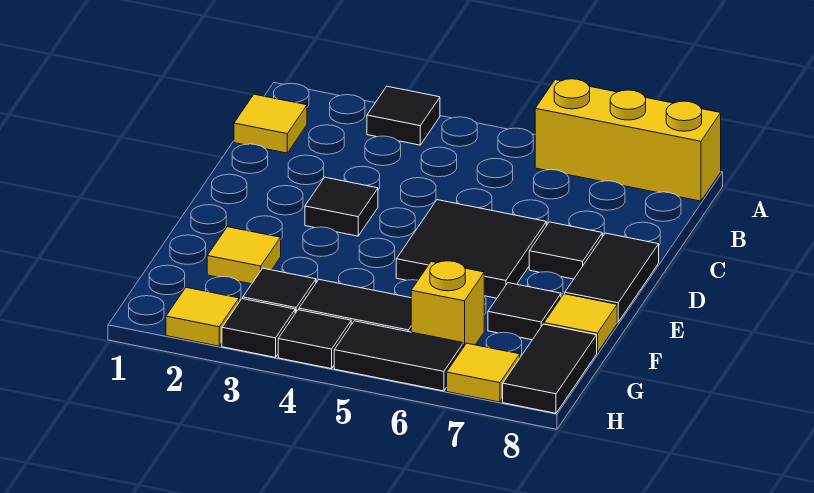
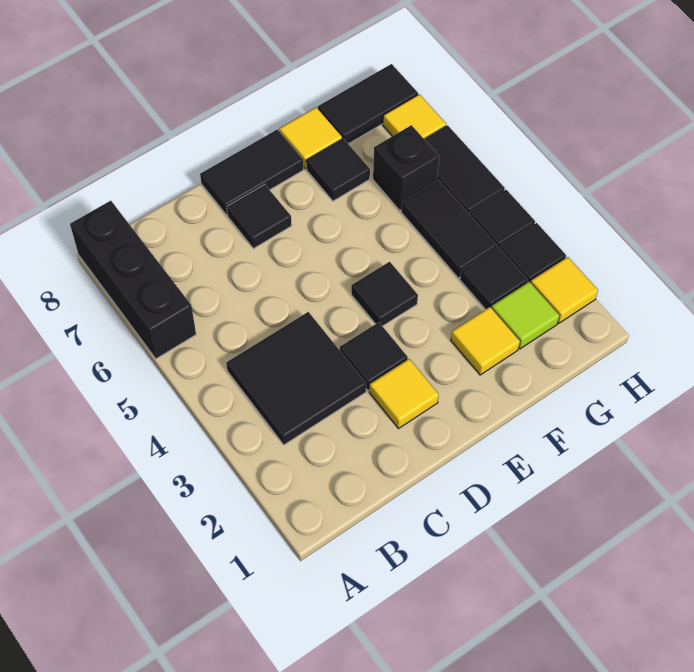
black tile A3 level 1 -> black tile E4 level 1
yellow brick A6:A8 level 1 -> black brick A6:A8 level 1
yellow tile B1 level 1 -> yellow tile D2 level 1
black tile D5:E6 level 1 -> black tile B3:C4 level 1
none -> lime tile G2 level 1
yellow brick G6 level 1 -> black brick G6 level 1

